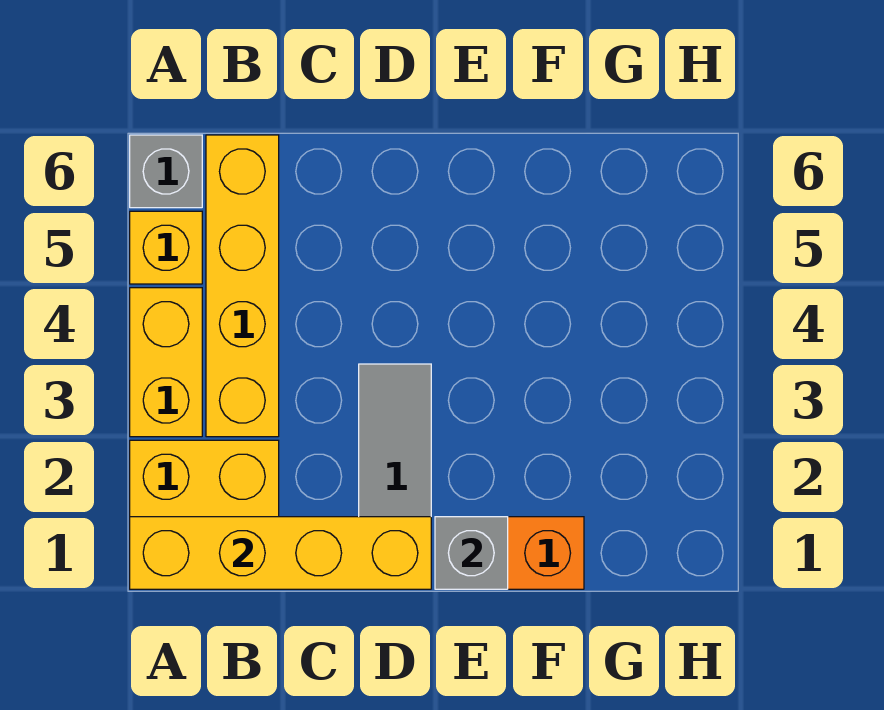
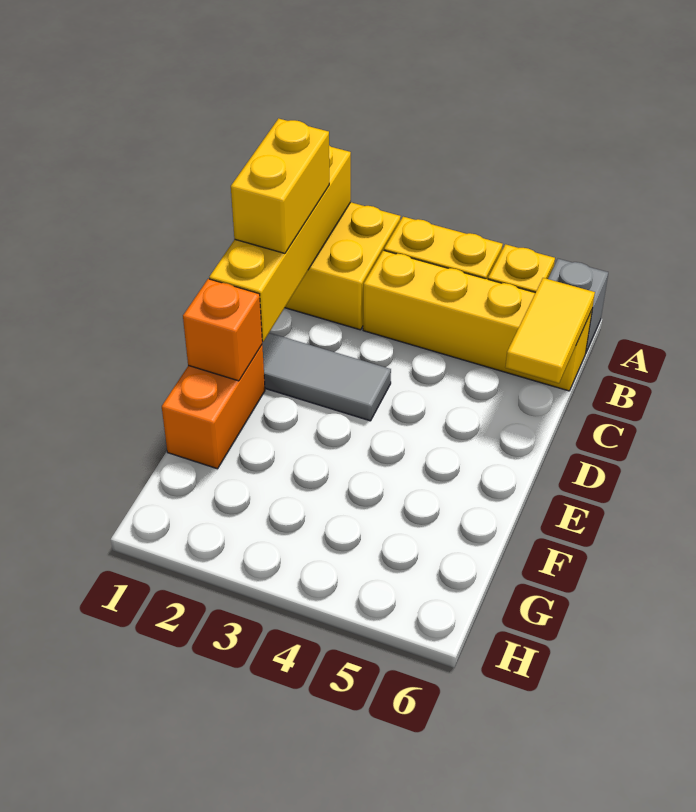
none -> yellow brick B1:C1 level 3
none -> yellow tile B6:C6 level 2
grey brick E1 level 2 -> orange brick E1 level 2

